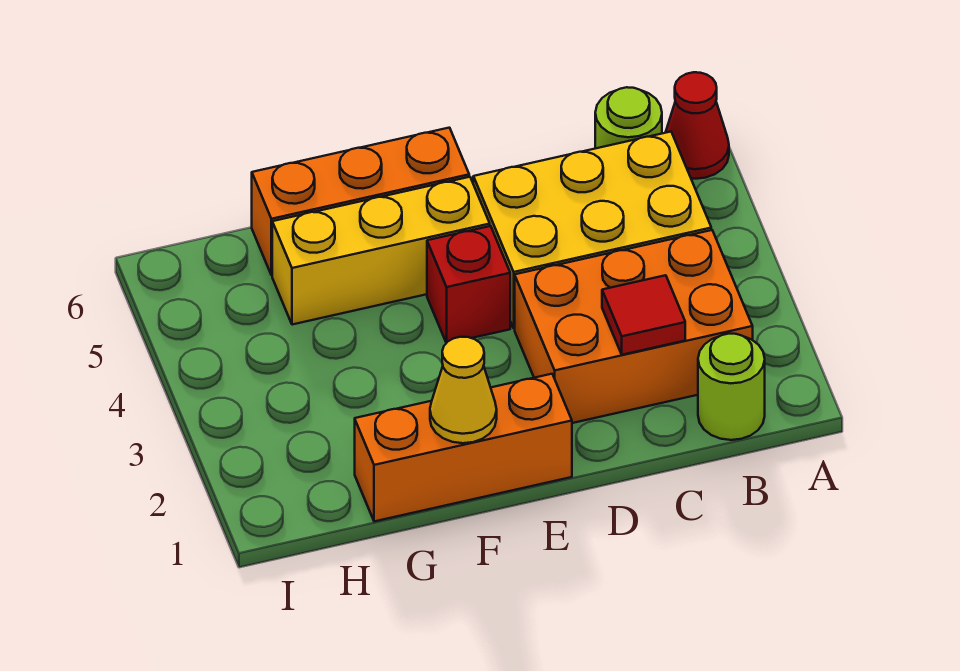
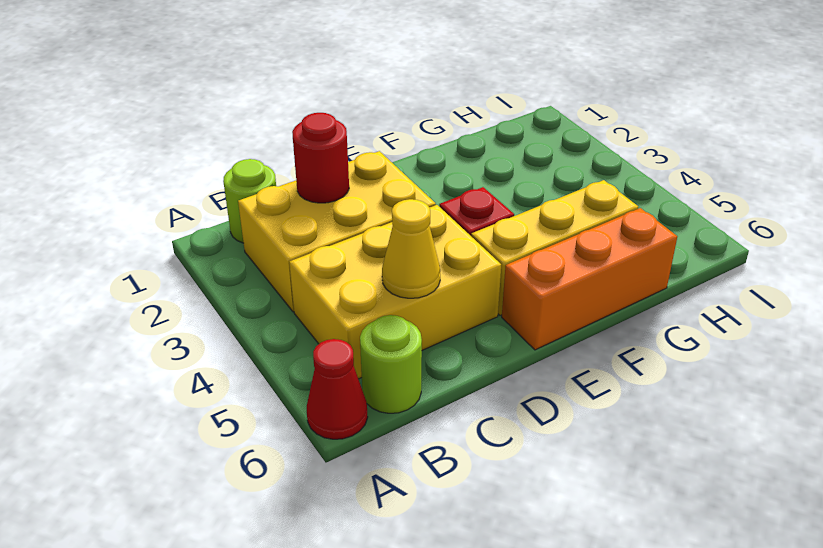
orange brick B2:D3 level 1 -> yellow brick B2:D3 level 1
red tile C2 level 2 -> red round brick C2 level 2
orange brick E1:G1 level 1 -> none
yellow cone F1 level 2 -> yellow cone C5 level 2

